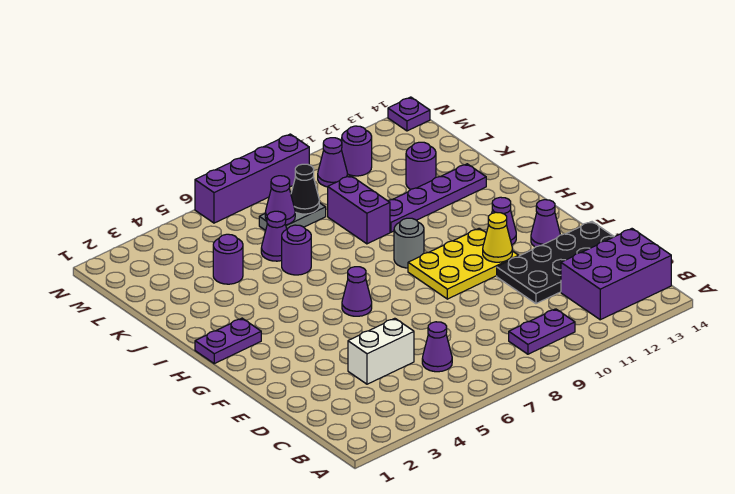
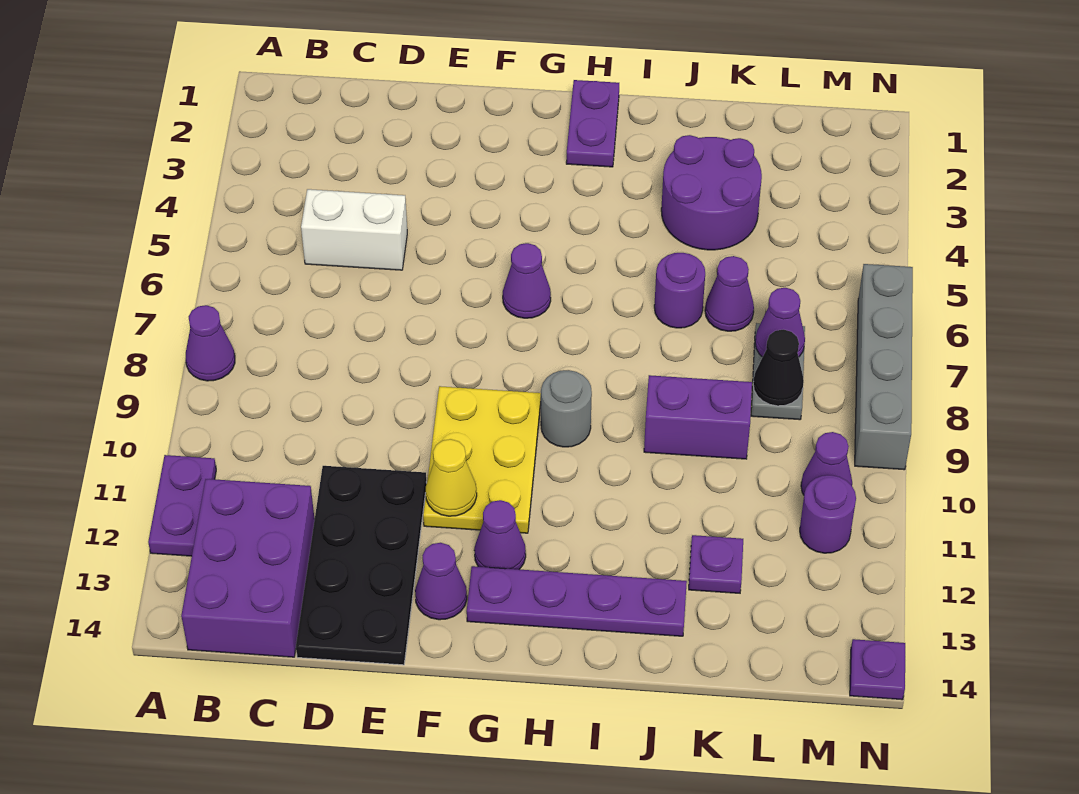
purple plate B9:B10 level 1 -> purple plate A11:A12 level 1
purple cone C6 level 1 -> purple cone A8 level 1
white brick D4:D5 level 1 -> white brick C5:D5 level 1
purple plate J10:J13 level 1 -> purple plate G13:J13 level 1
purple round brick K4 level 1 -> purple round brick J3:K4 level 1
purple round brick K12 level 1 -> purple plate K12 level 1
purple brick N6:N9 level 1 -> grey brick N6:N9 level 1

